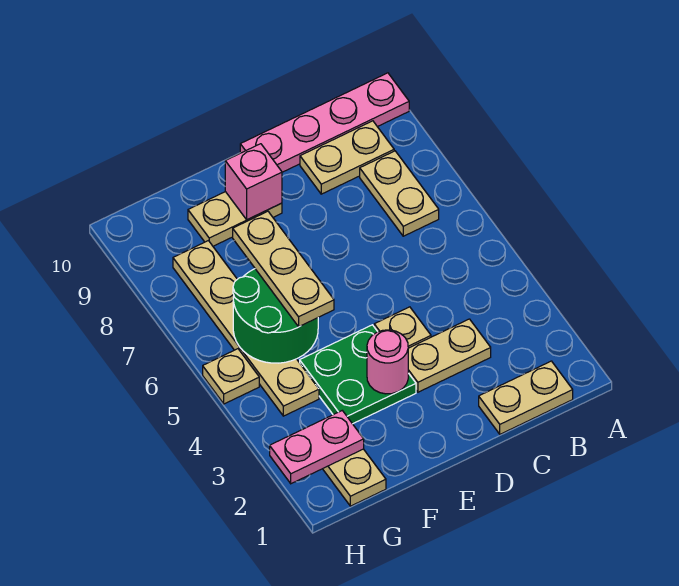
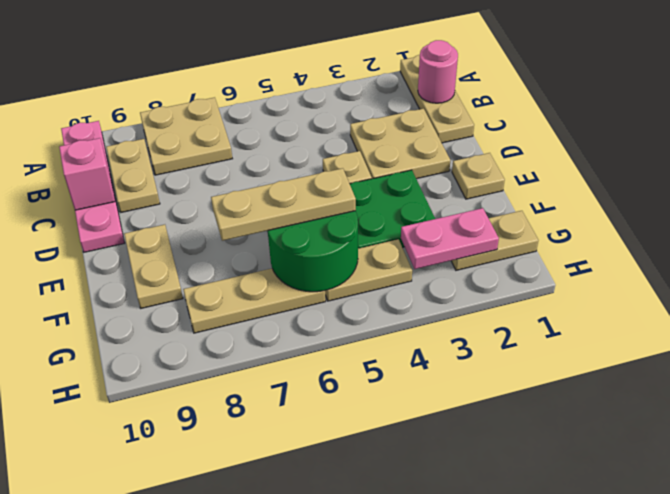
tan plate B1:C1 level 1 -> tan plate A1:C1 level 1
tan plate B7:B8 level 1 -> tan plate A7:B8 level 1
tan plate C3:D3 level 1 -> tan plate C2:D3 level 1
pink round brick E3 level 2 -> pink round brick B1 level 2
pink brick E9 level 2 -> pink brick C10 level 2
pink plate G2:H2 level 2 -> pink plate G2:G3 level 2
tan plate H5 level 1 -> tan plate E1 level 1

